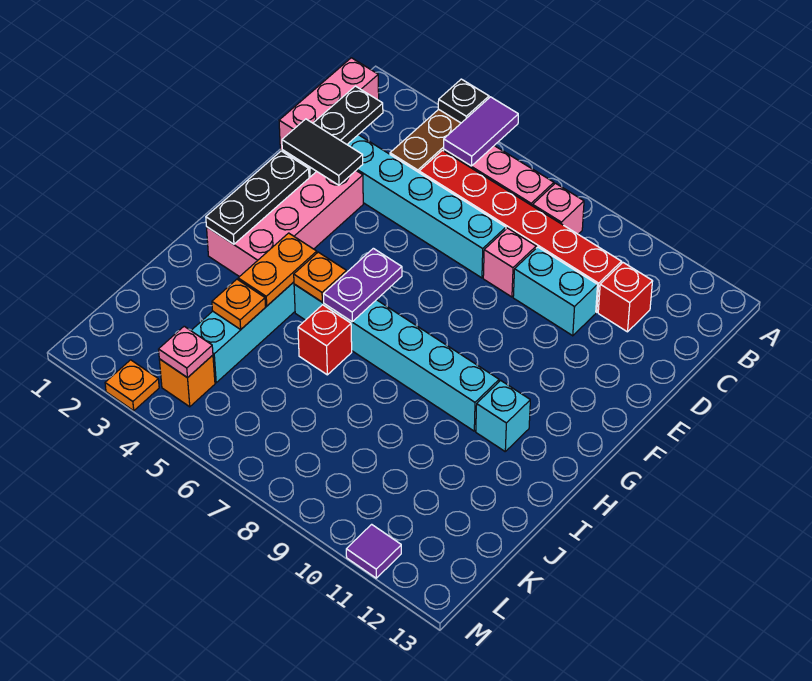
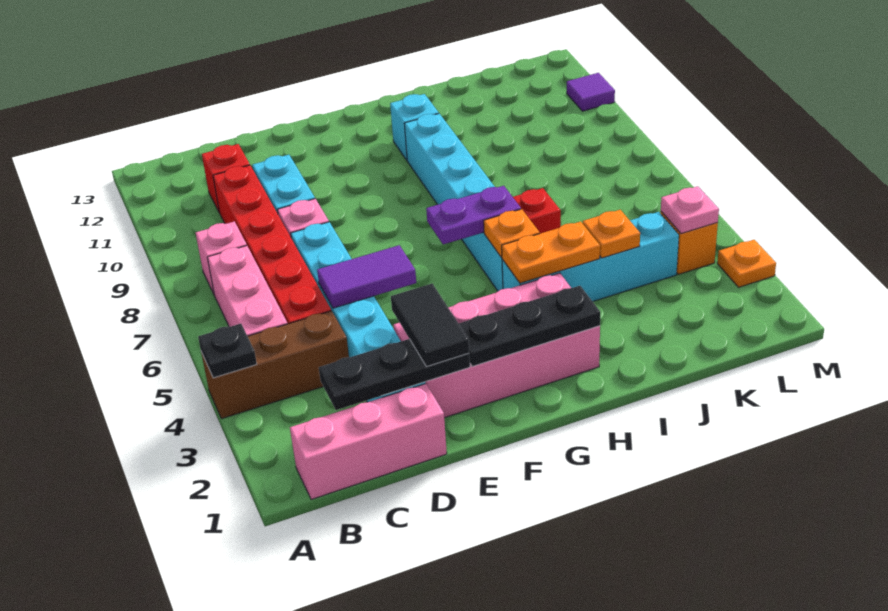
purple tile A5:B5 level 2 -> purple tile D5:E5 level 2

